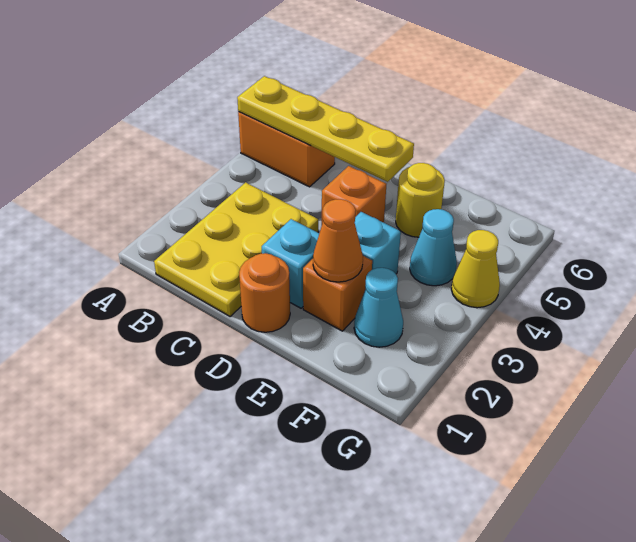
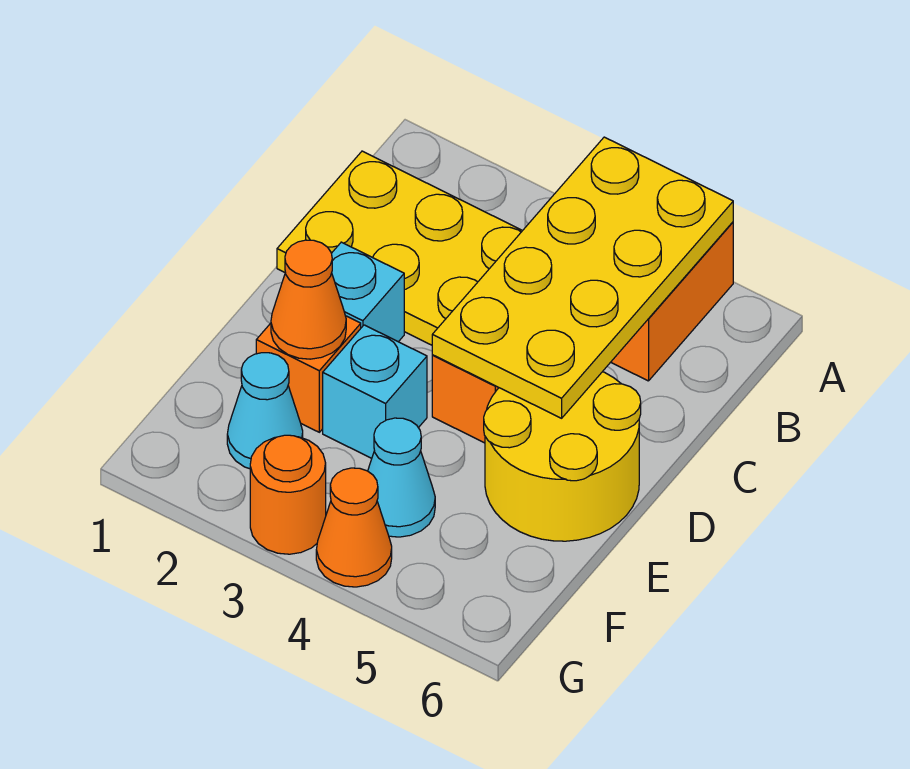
yellow plate A5:D5 level 2 -> yellow plate A4:D5 level 2
orange round brick D1 level 1 -> orange round brick G3 level 1
yellow round brick E5 level 1 -> yellow round brick D5:E6 level 1
yellow cone G4 level 1 -> orange cone G4 level 1

